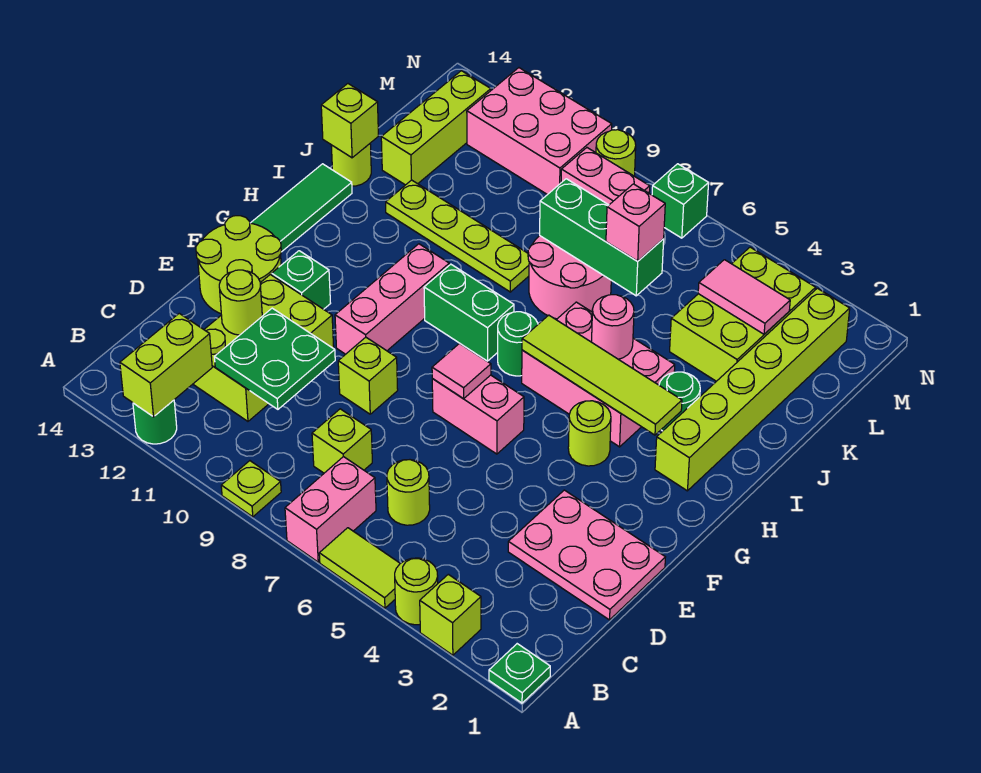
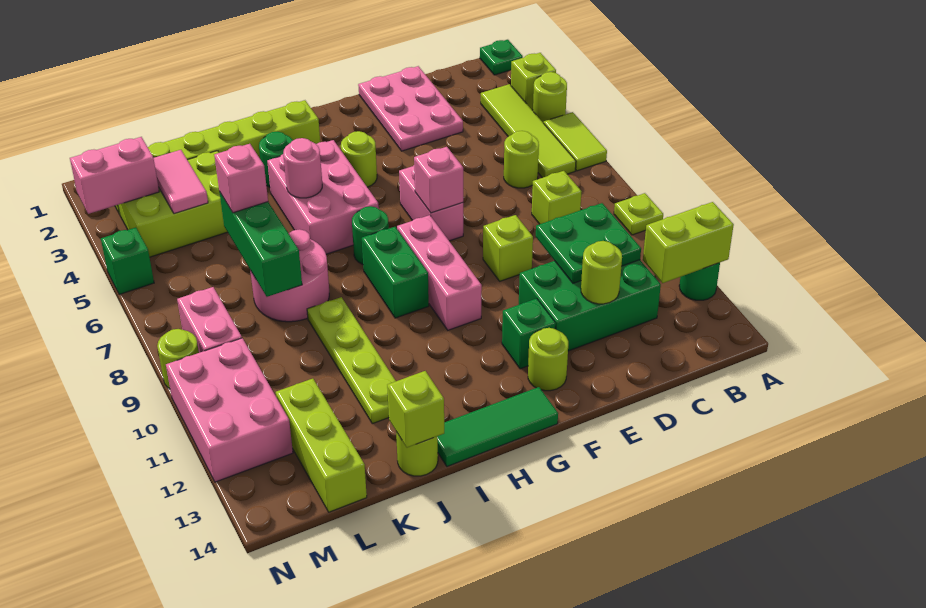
pink brick A7:B7 level 1 -> pink brick M3:N3 level 2
lime brick C11:E12 level 1 -> green brick C11:E12 level 1
lime round brick E13:F14 level 1 -> lime round brick F13 level 1
pink tile F7 level 2 -> pink brick F7 level 2
pink brick F10:H10 level 1 -> pink brick G8:G10 level 1
lime tile H3:H6 level 2 -> lime tile B3:B6 level 1
lime brick K13:M13 level 1 -> lime brick L12:L14 level 1
green brick N7 level 1 -> green brick N5 level 1

